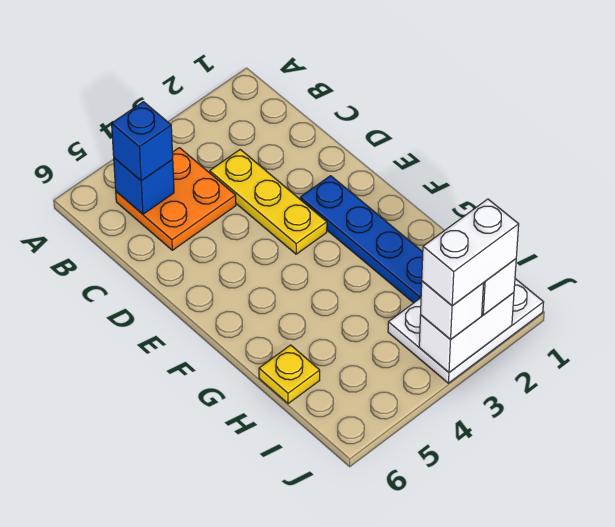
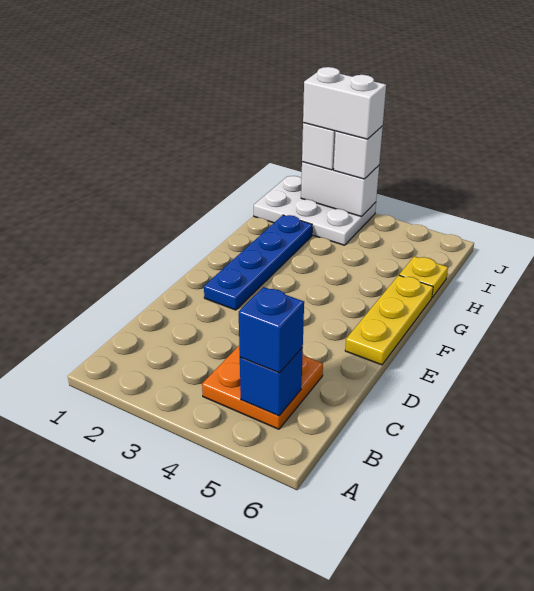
yellow plate C3:E3 level 1 -> yellow plate E6:G6 level 1

